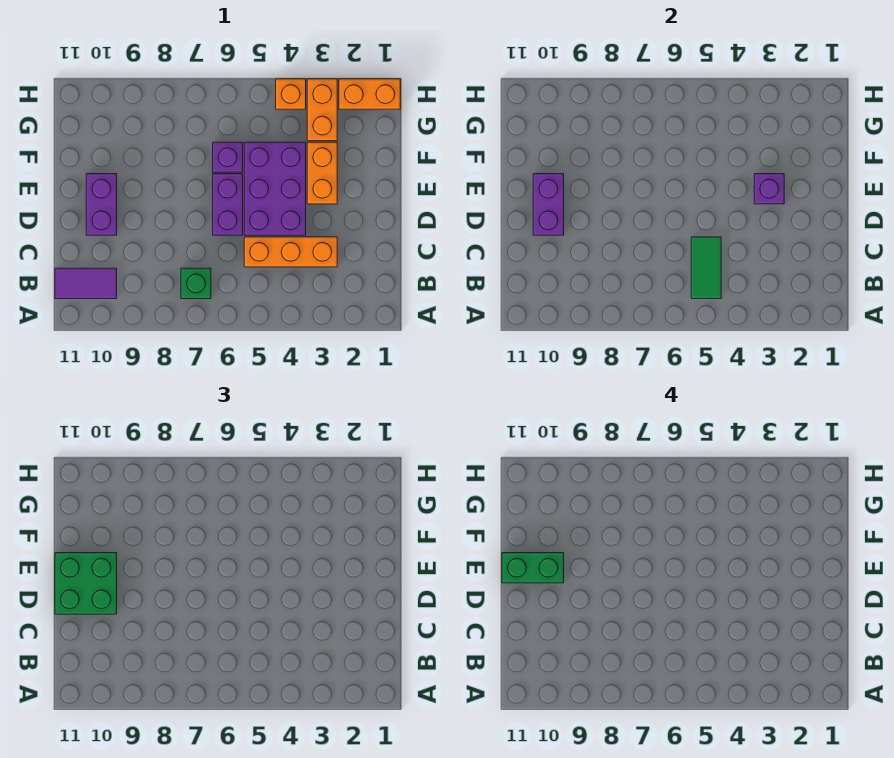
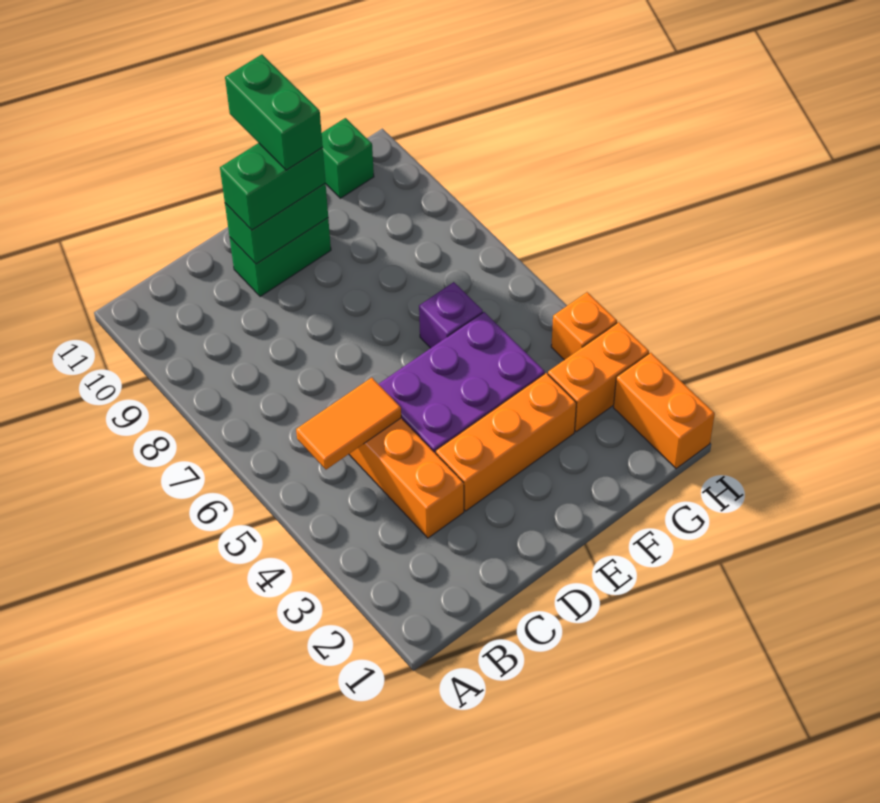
green tile B5:C5 level 2 -> orange tile B5:C5 level 2
green brick B7 level 1 -> green brick G11 level 1
purple tile B10:B11 level 1 -> none
purple brick D6:E6 level 1 -> none
purple brick D10:E10 level 1 -> green brick D10:E10 level 1
purple brick D10:E10 level 2 -> green brick D10:E10 level 2
green brick D10:E11 level 3 -> green brick D10:E10 level 3
orange brick E3:F3 level 1 -> orange brick D3:F3 level 1
purple brick E3 level 2 -> none

